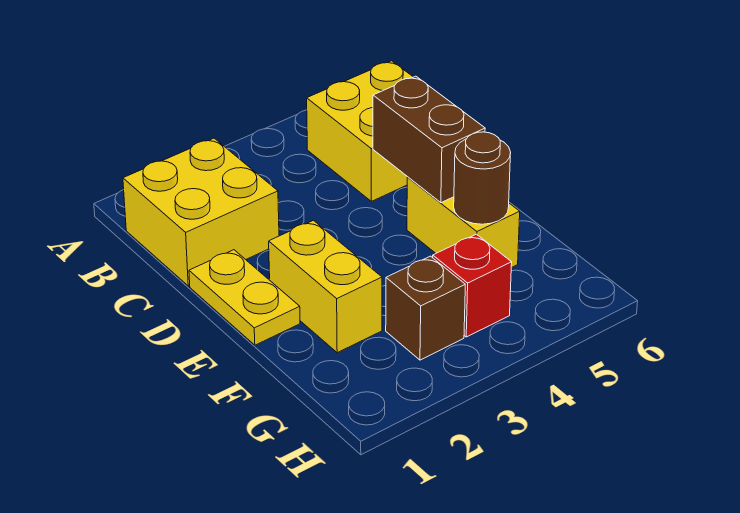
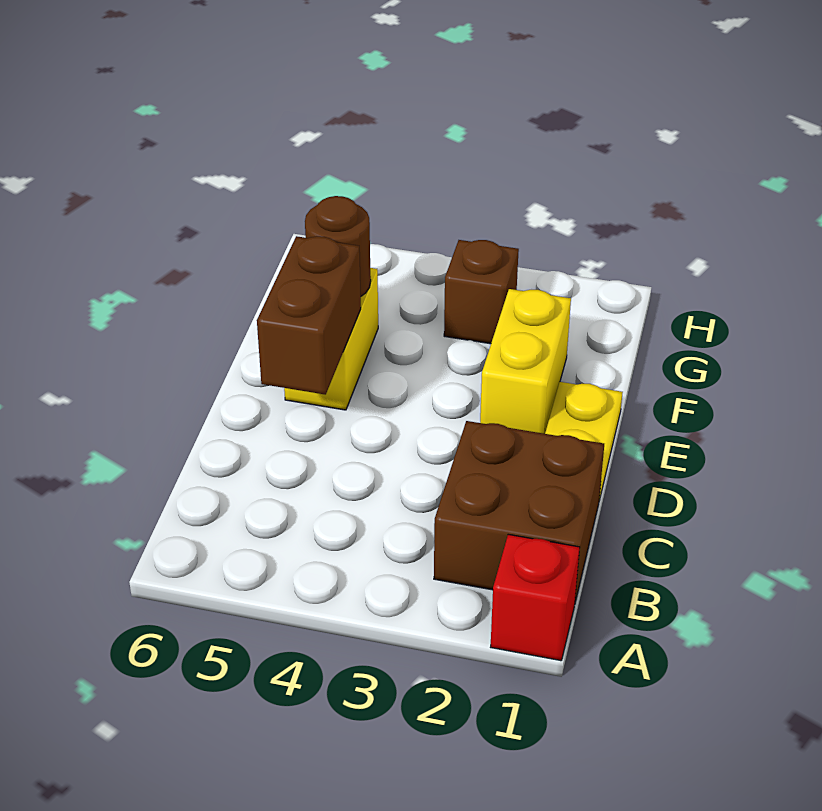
yellow brick B1:C2 level 1 -> brown brick B1:C2 level 1
yellow brick B5:C6 level 1 -> none
red brick G4 level 1 -> red brick A1 level 1

